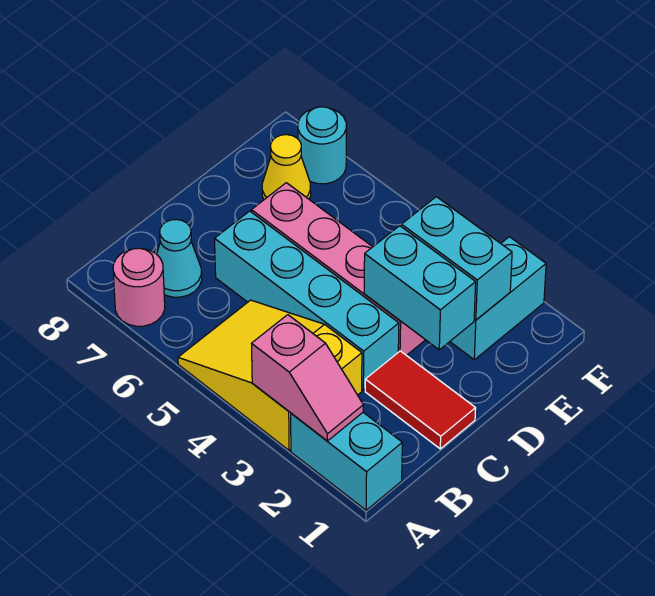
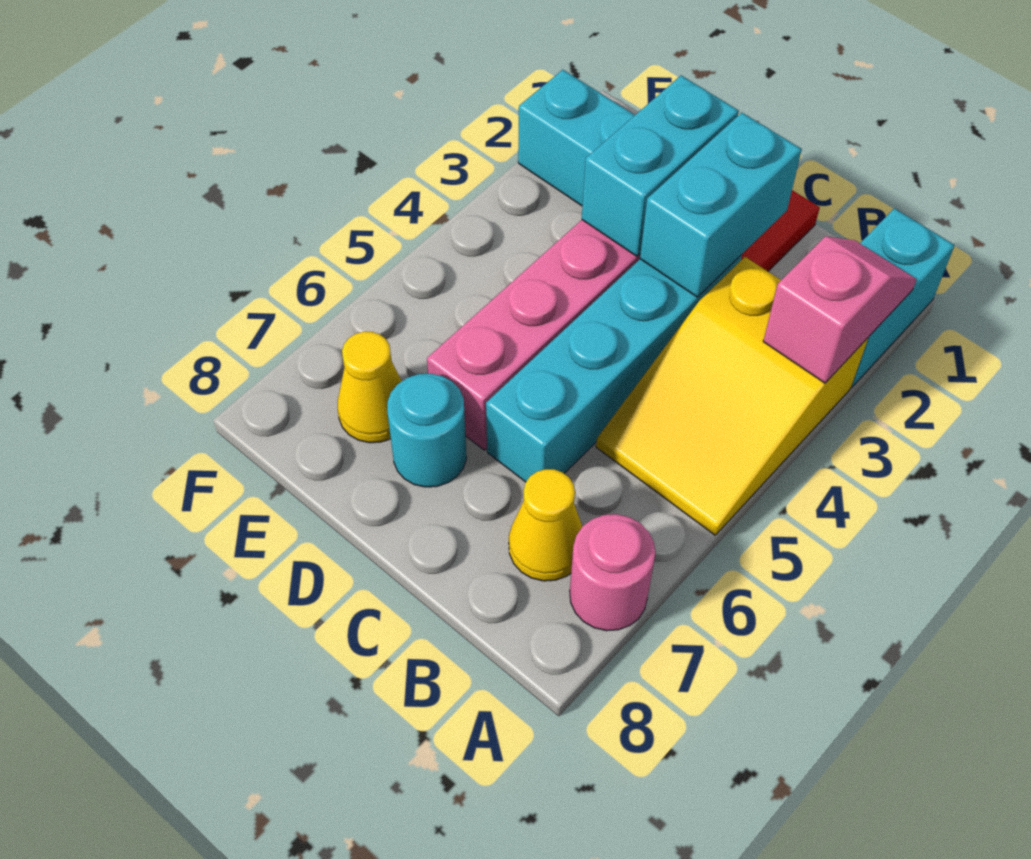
cyan cone B7 level 1 -> yellow cone B7 level 1
cyan brick E2:E3 level 2 -> cyan brick C2:C3 level 2
cyan round brick F7 level 1 -> cyan round brick D7 level 1

